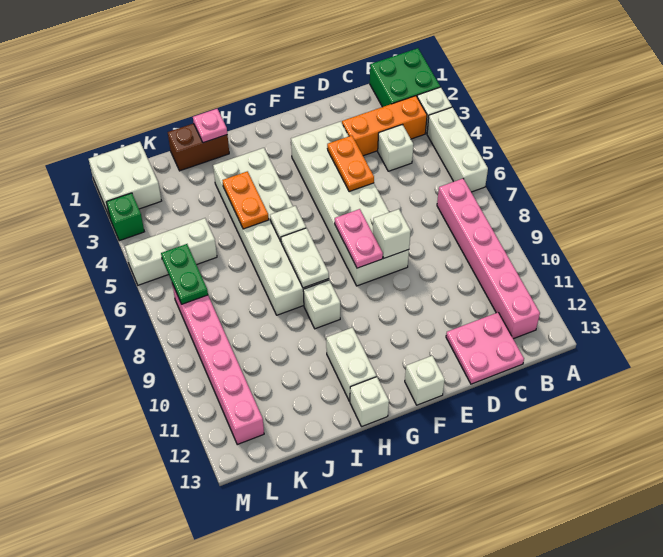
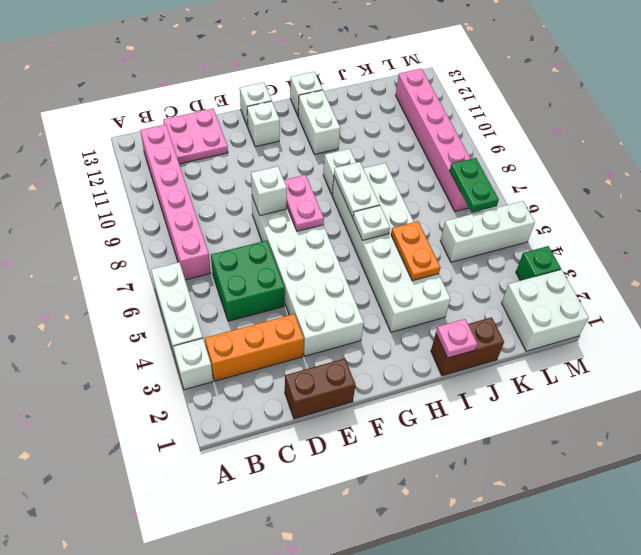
green brick A1:B2 level 1 -> green brick C5:D6 level 1
white brick C4 level 1 -> white brick F12 level 1
none -> brown brick D1:E1 level 1
orange plate E4:E5 level 2 -> none

